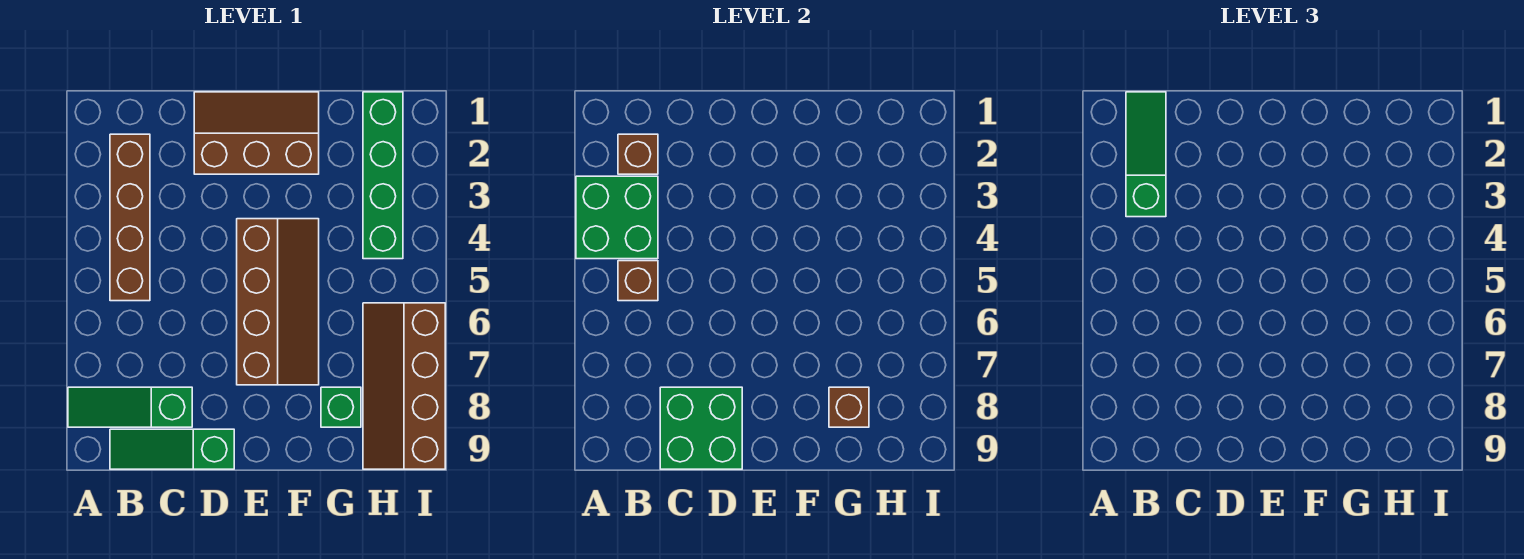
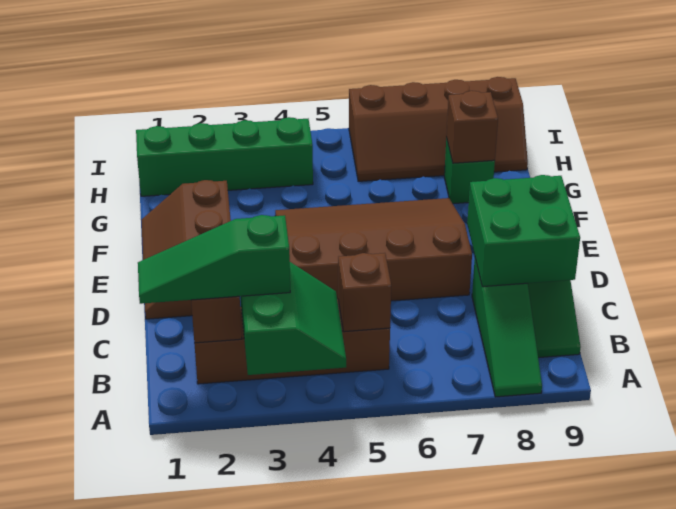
green brick A3:B4 level 2 -> green slope A3:B4 level 2 top 3
brown slope E4:F7 level 1 top E -> brown slope D4:F7 level 1 top D

